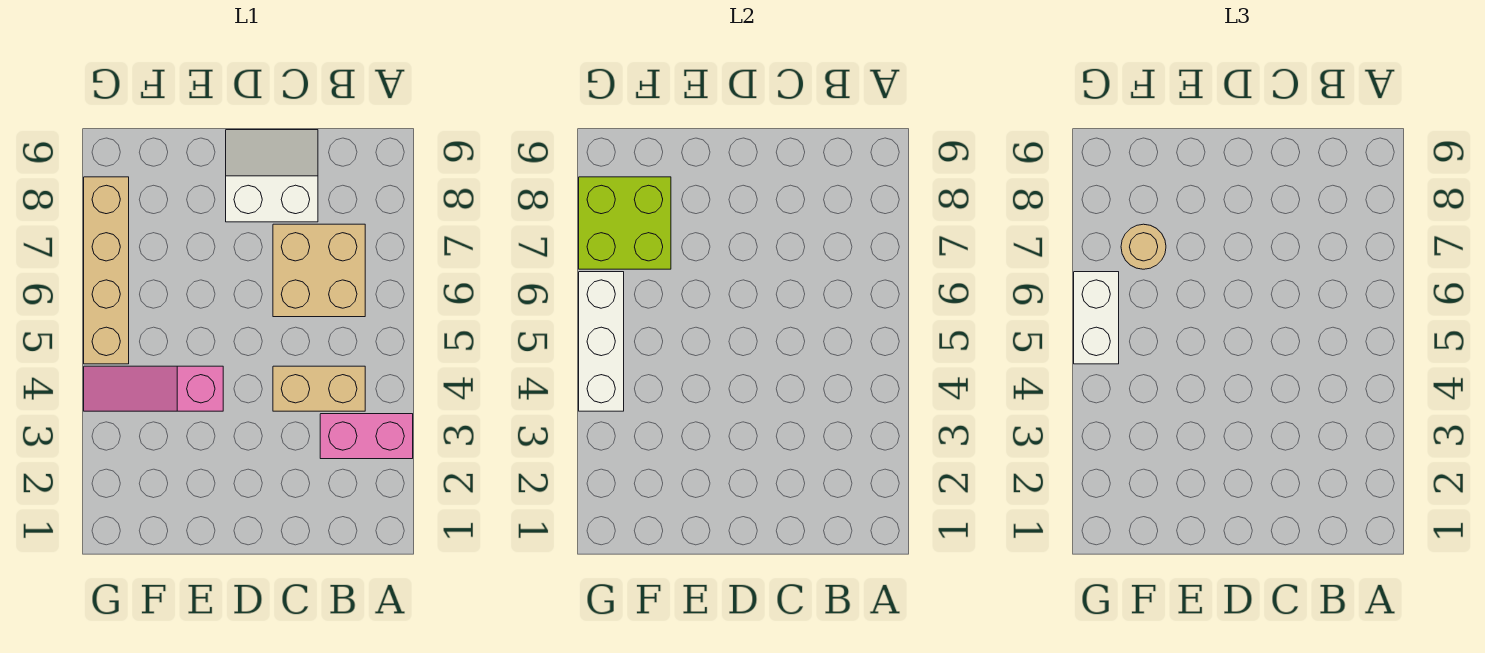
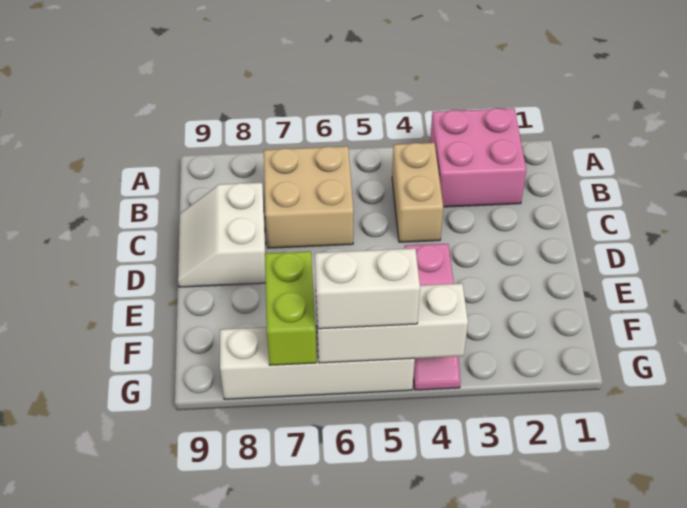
pink brick A3:B3 level 1 -> pink brick A2:B3 level 1
lime brick F7:G8 level 2 -> lime brick F7:G7 level 2
tan round brick F7 level 3 -> none
tan brick G5:G8 level 1 -> white brick G5:G8 level 1

